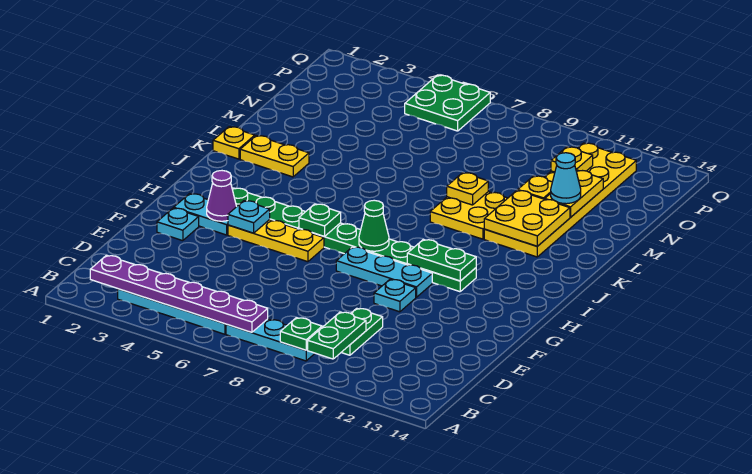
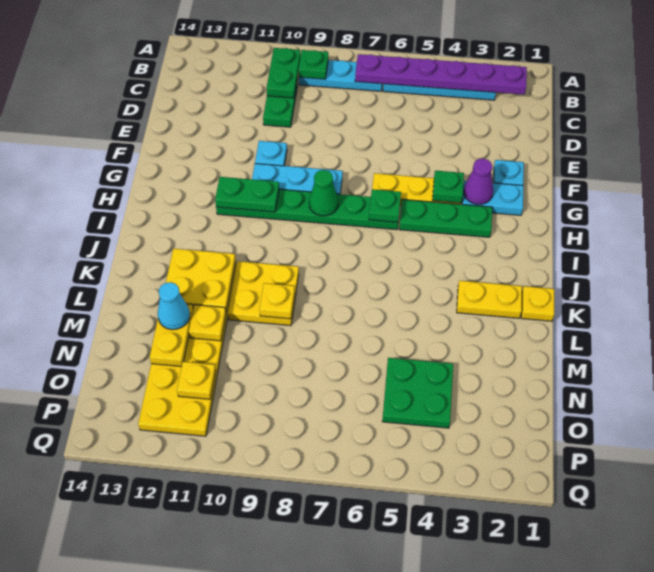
cyan plate G4 level 2 -> green plate G4 level 2
green plate P5:Q6 level 1 -> green plate N4:O5 level 1

